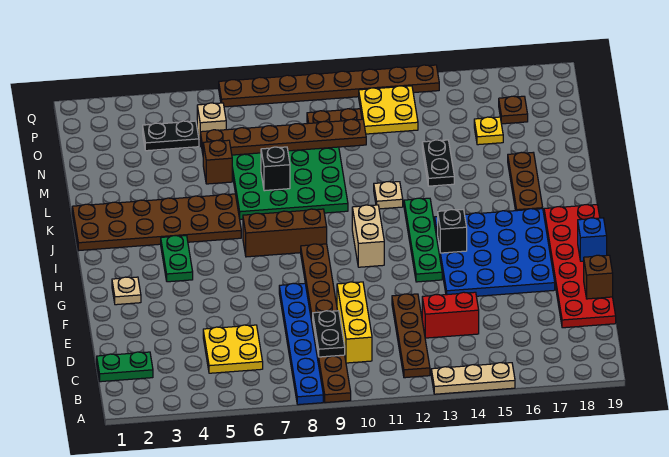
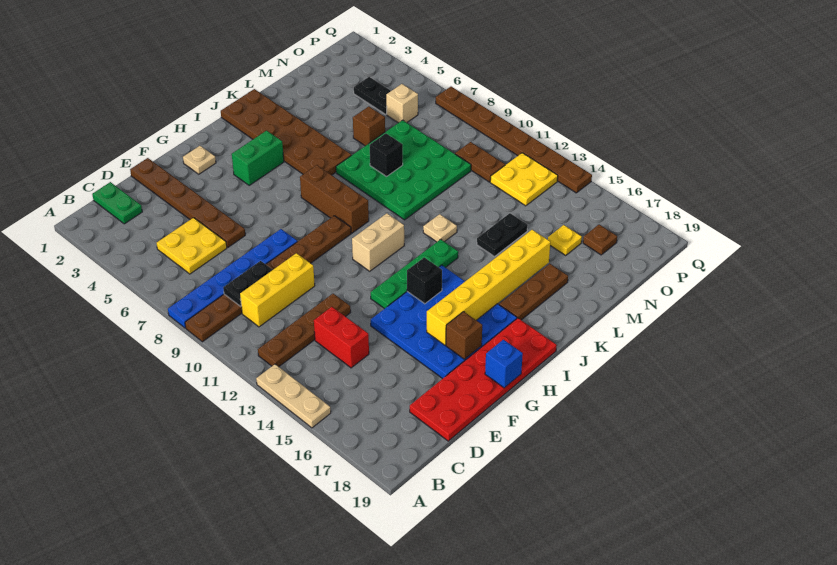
brown brick E19 level 2 -> brown brick G17 level 2
none -> yellow brick G16:L16 level 2
green plate H4:I4 level 1 -> green brick H4:I4 level 1
brown plate N6:N11 level 2 -> brown plate E1:E6 level 1

